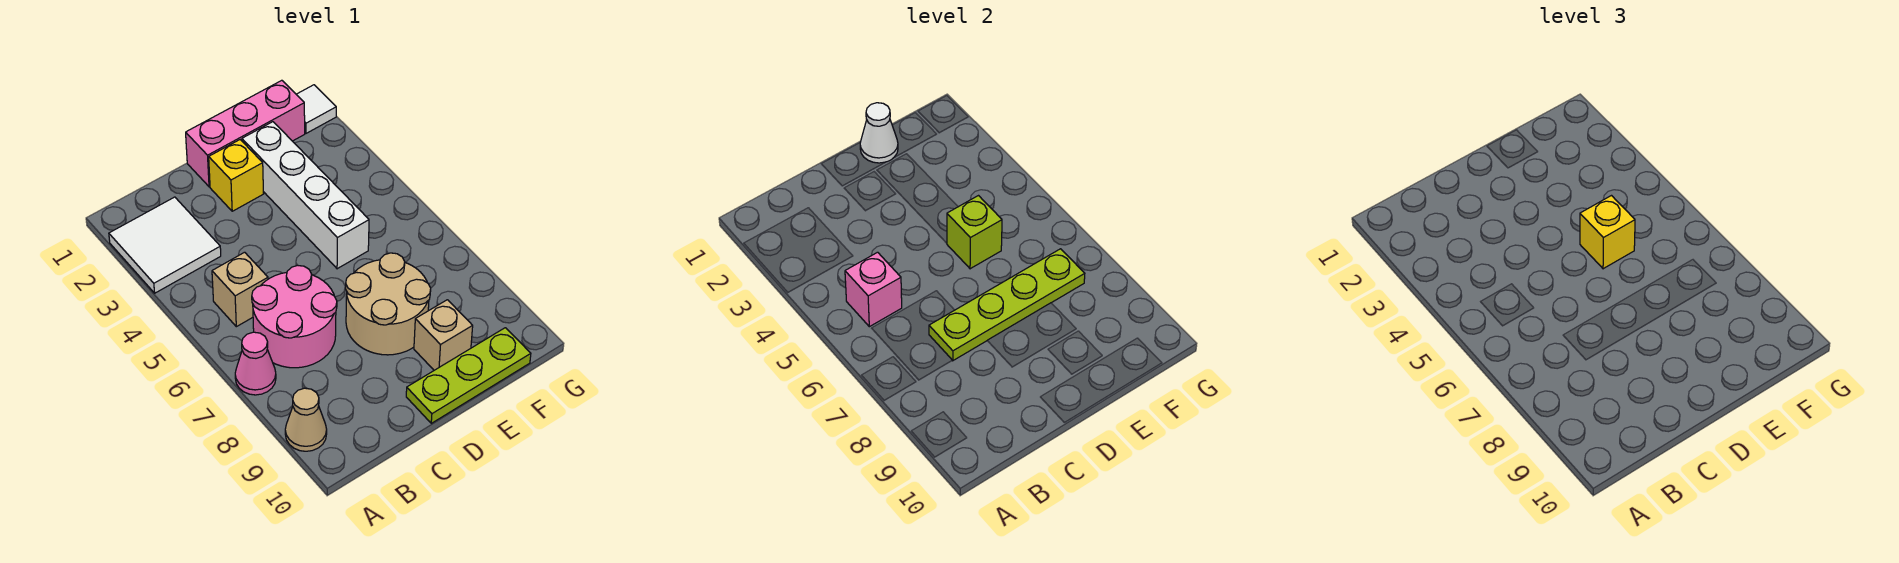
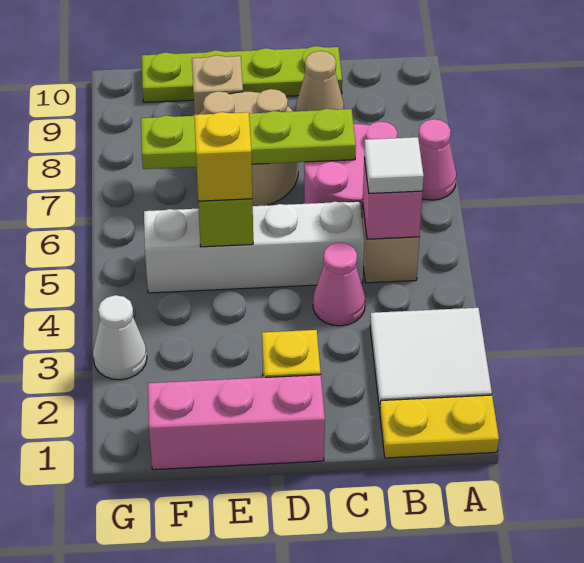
none -> yellow plate A1:B1 level 1
tan cone A9 level 1 -> tan cone C9 level 1
none -> pink cone C4 level 1
lime plate D10:F10 level 1 -> lime plate C10:F10 level 1
white cone E1 level 2 -> white cone G3 level 1
white brick E2:E5 level 1 -> white brick C5:F5 level 1
white tile G1 level 1 -> white tile B5 level 3

